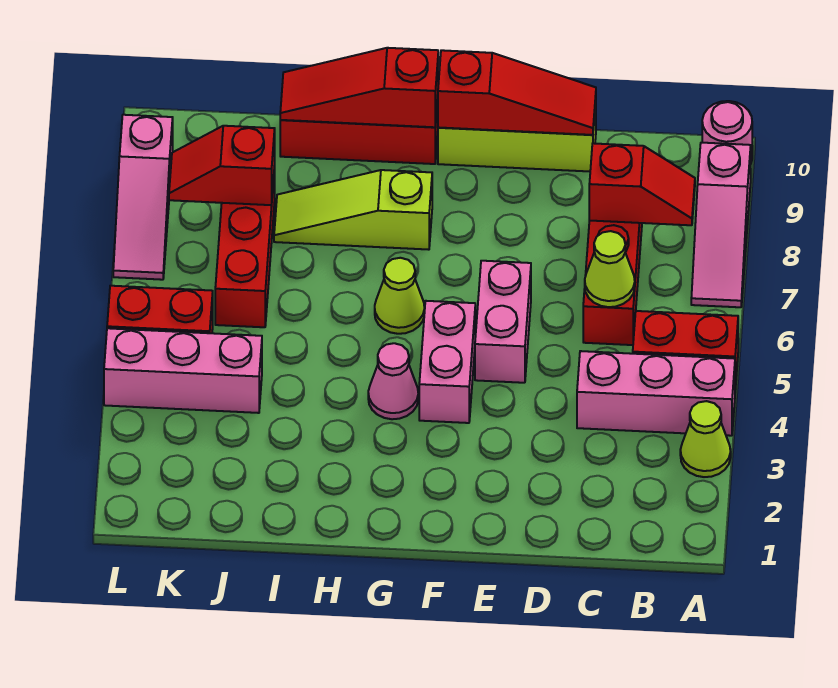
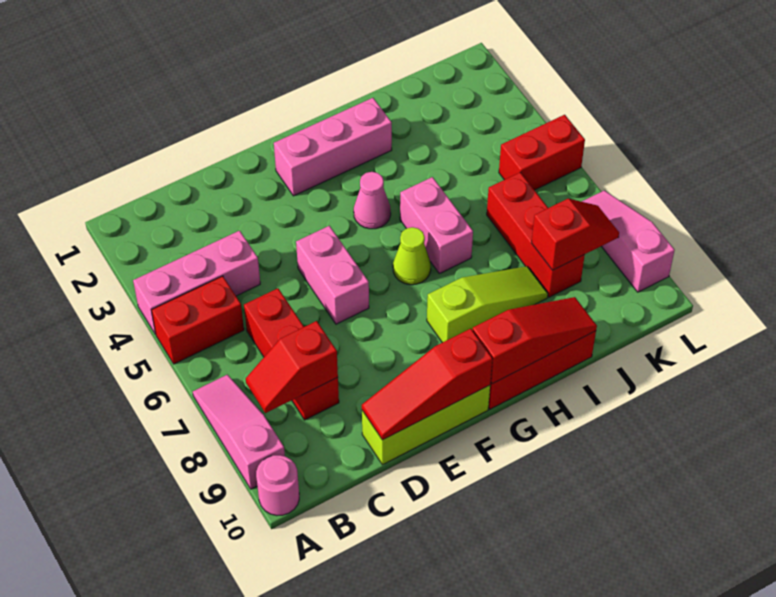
lime cone A3 level 1 -> none
lime cone C6 level 2 -> none
pink brick F4:F5 level 1 -> pink brick H5:H6 level 1
pink brick J4:L4 level 1 -> pink brick F2:H2 level 1

